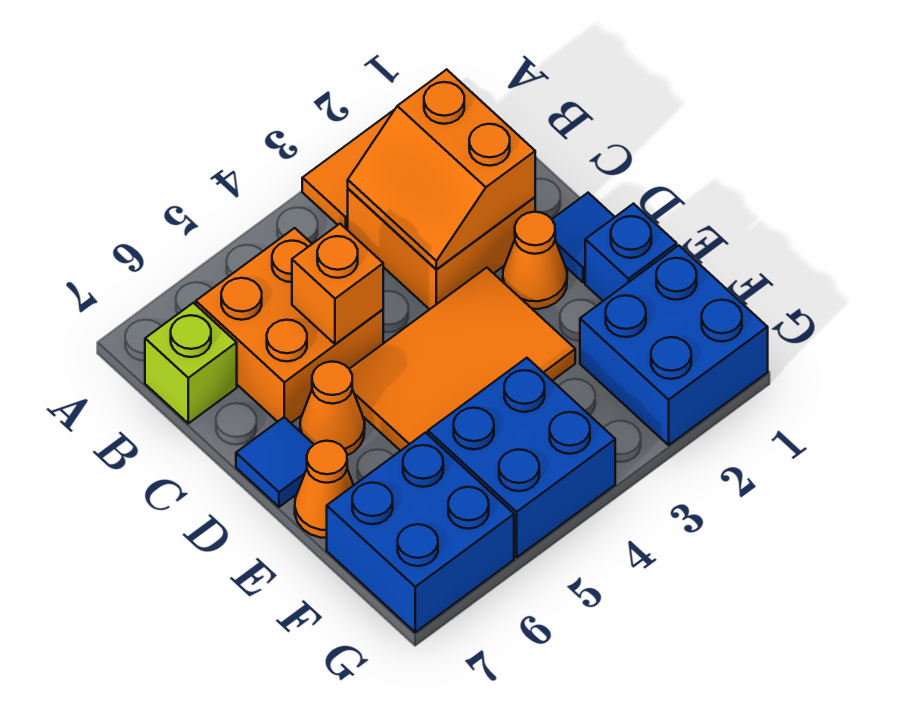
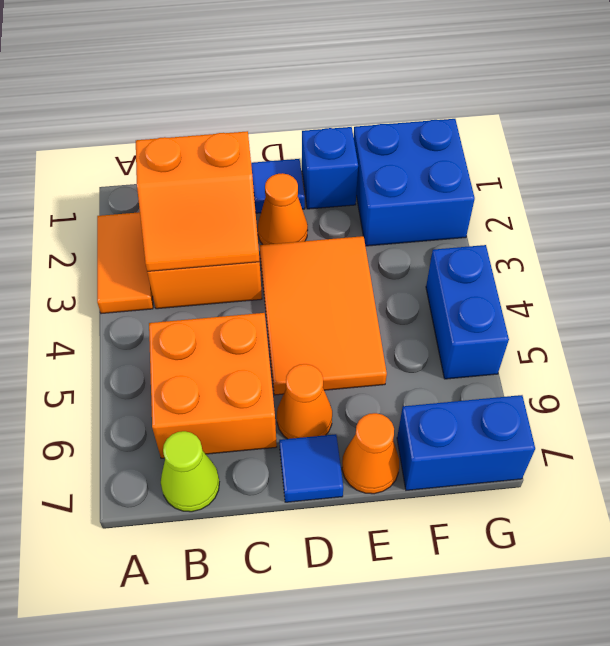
lime brick B7 level 1 -> lime cone B7 level 1
orange brick C5 level 2 -> none
blue brick F4:G5 level 1 -> blue brick G4:G5 level 1
blue brick F6:G7 level 1 -> blue brick F7:G7 level 1

